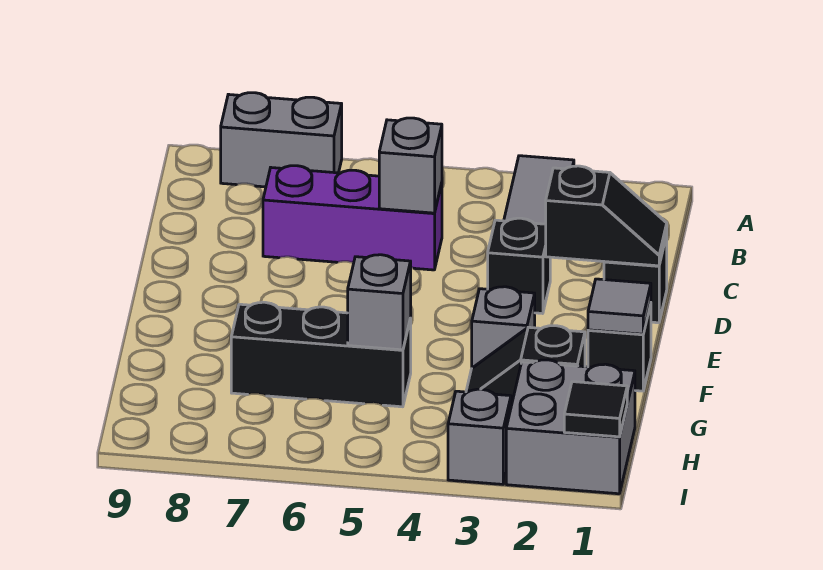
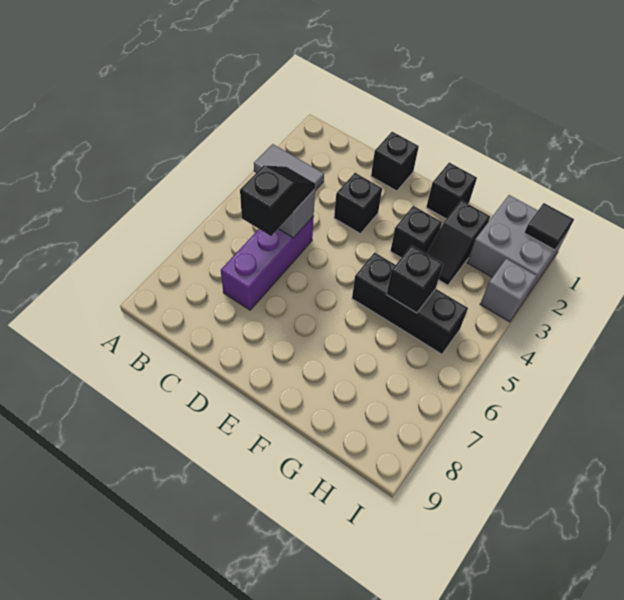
grey brick A7:A8 level 1 -> none
black slope D1:D2 level 2 top 2 -> black slope C5:C6 level 3 top 6
grey tile F1 level 2 -> none
grey brick F3 level 1 -> black brick F3 level 1
black brick G5:G7 level 1 -> black brick F5:H5 level 1
grey brick G5 level 2 -> black brick G5 level 2

